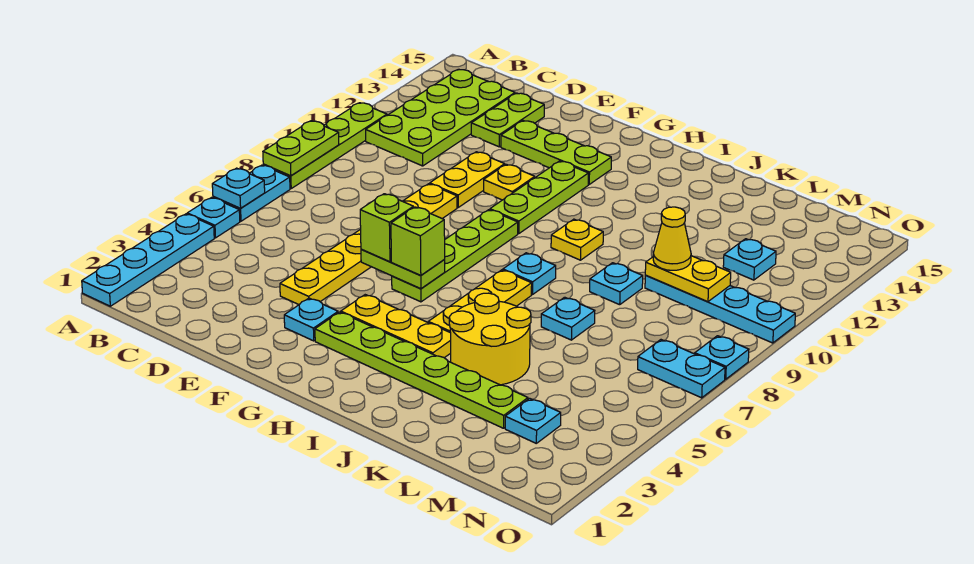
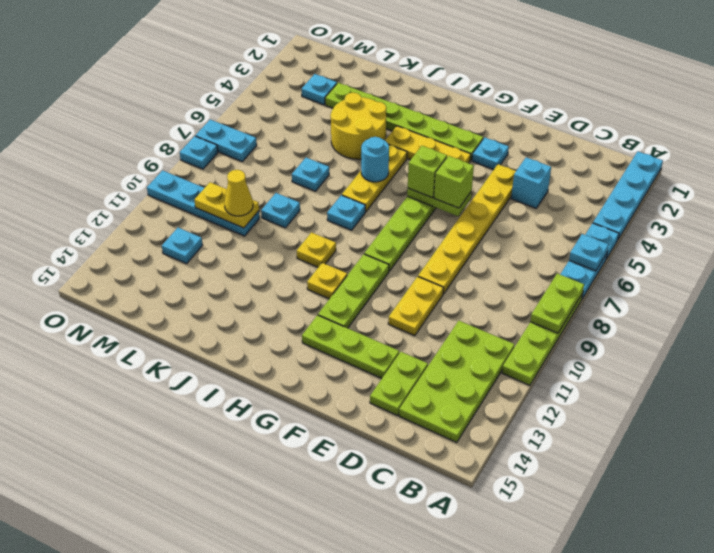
none -> cyan brick D4 level 1
yellow plate F11 level 1 -> yellow plate H11 level 1
none -> cyan round brick I6 level 2

